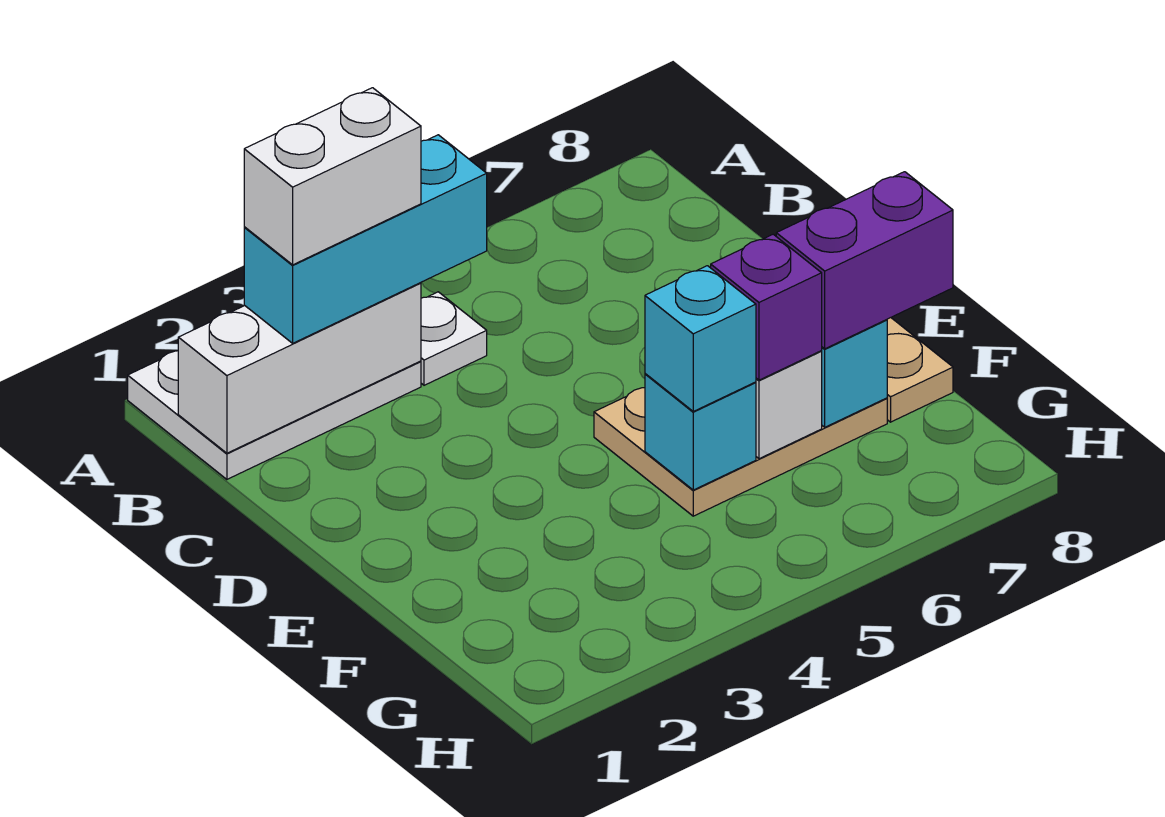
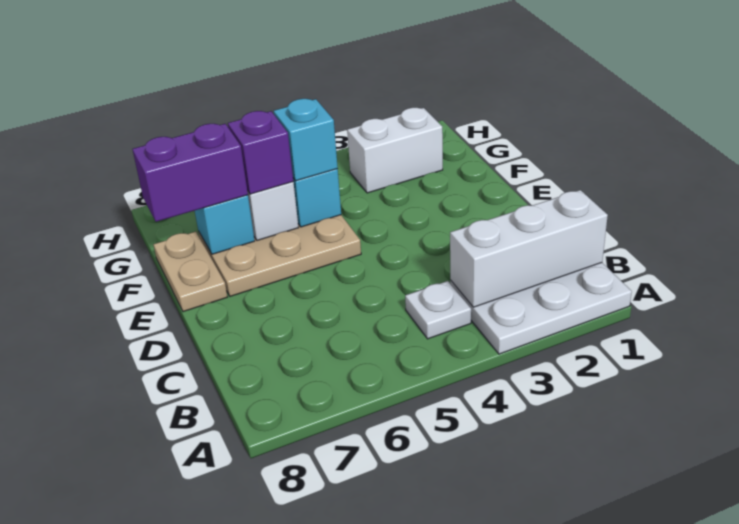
cyan brick B2:B4 level 3 -> none
white brick B2:B3 level 4 -> white brick G2:G3 level 1

